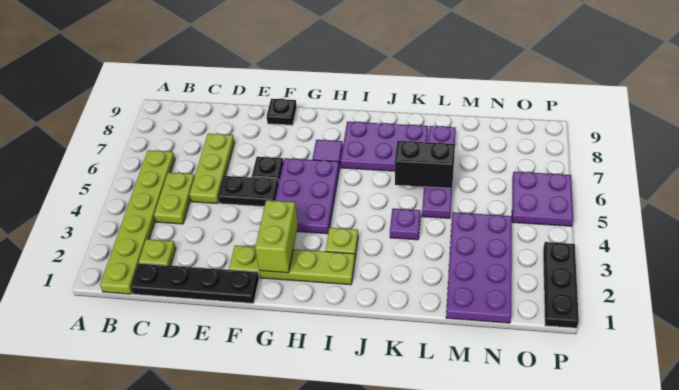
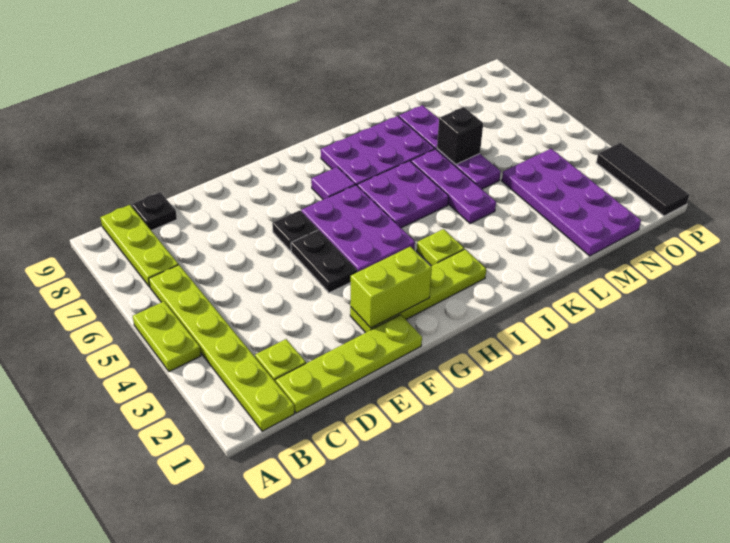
black plate C1:F1 level 1 -> lime plate C1:F1 level 1
lime plate C4:C5 level 1 -> lime plate A4:A5 level 1
lime plate D5:D7 level 1 -> lime plate B7:B9 level 1
black plate E5:F5 level 1 -> black plate F4:F5 level 1
black plate F9 level 1 -> black plate C9 level 1
lime brick G2:G3 level 2 -> lime brick F2:G2 level 2
purple plate K4 level 1 -> purple plate K4:K6 level 1
black brick K6:L6 level 2 -> black brick L6 level 2
purple plate O5:P6 level 1 -> purple plate I5:J6 level 1
black plate P1:P3 level 1 -> black tile P1:P3 level 1

